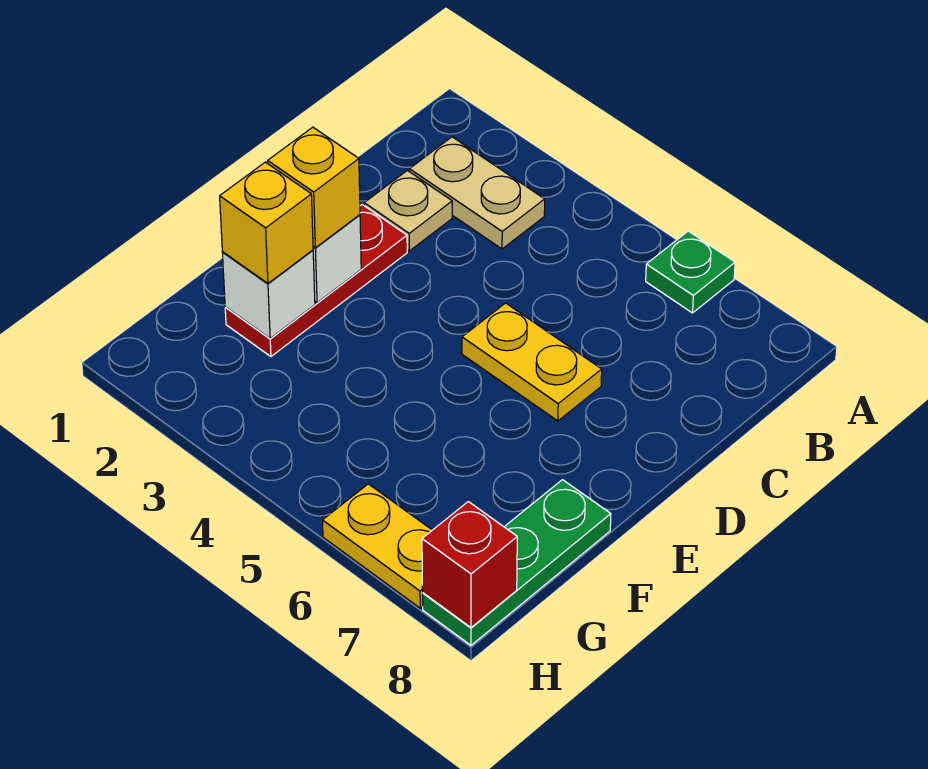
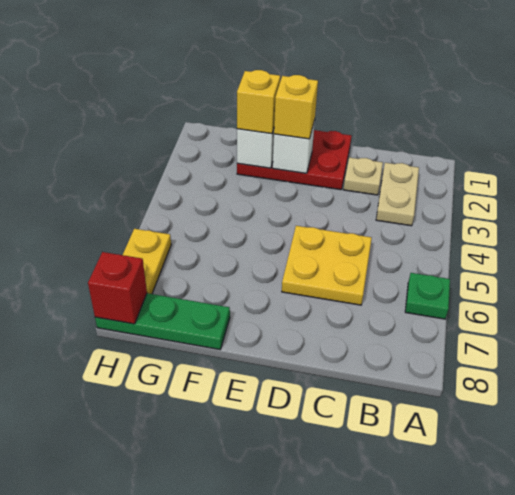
red plate D2:F2 level 1 -> red plate D1:F2 level 1
yellow plate D5:D6 level 1 -> yellow plate C5:D6 level 1

